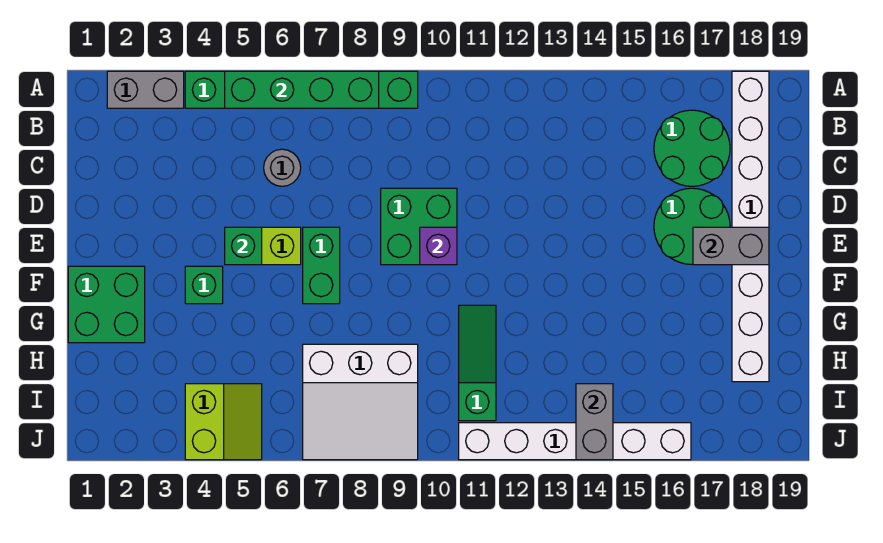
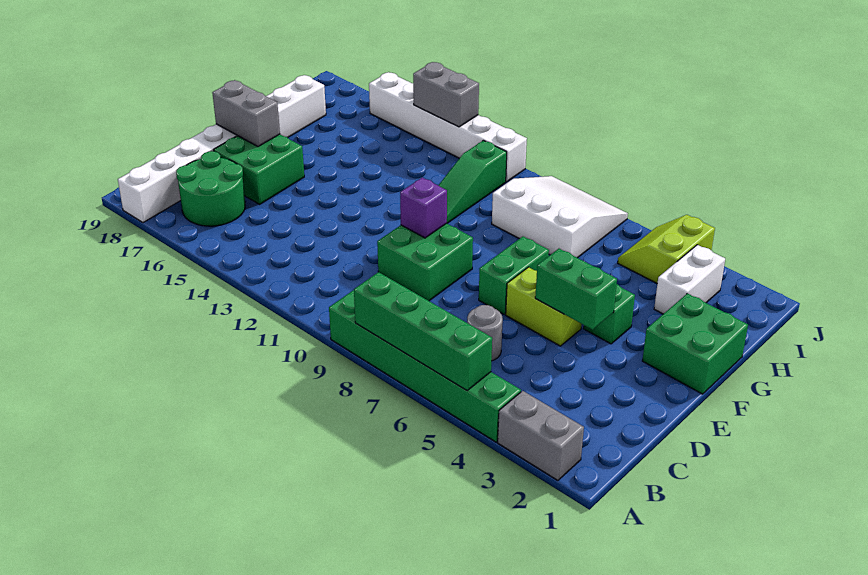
green round brick D16:E17 level 1 -> green brick D16:E17 level 1
green brick E5 level 2 -> green brick E4:E5 level 2
none -> white brick H3:I3 level 1
grey brick I14:J14 level 2 -> grey brick J13:J14 level 2

